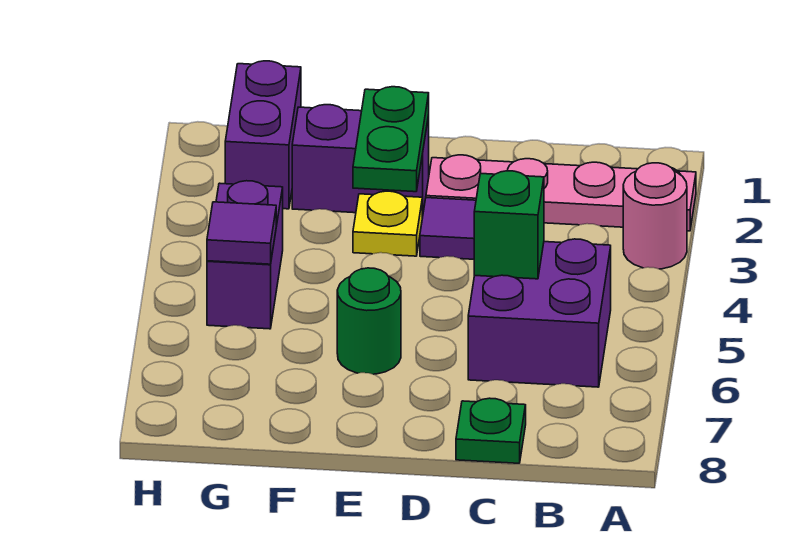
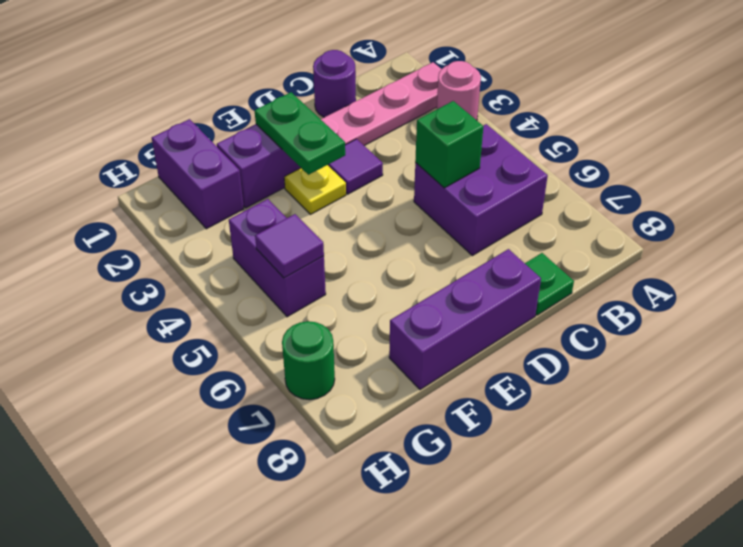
none -> purple round brick C1 level 1
none -> purple brick D8:F8 level 1
green round brick E6 level 1 -> green round brick H7 level 1

